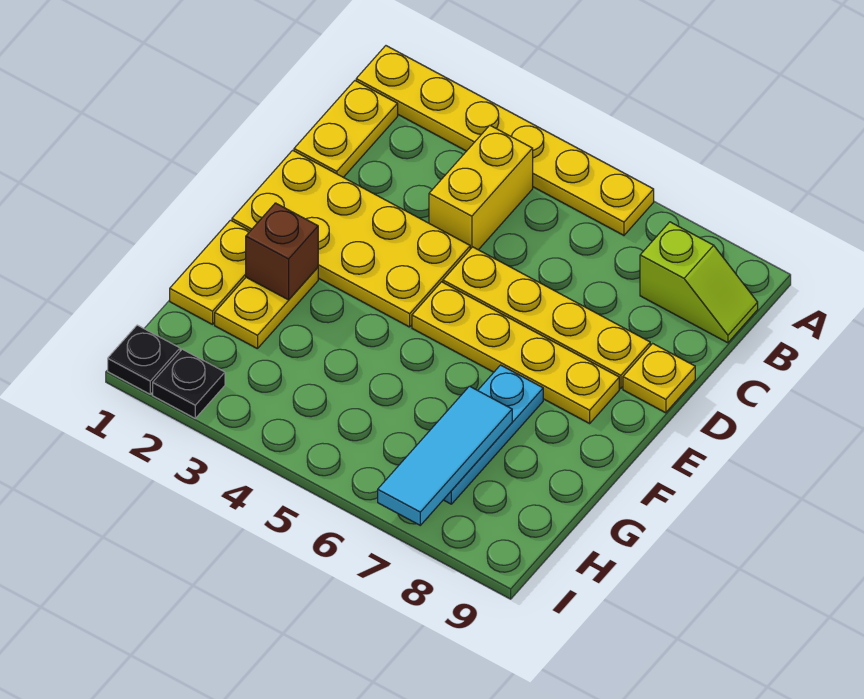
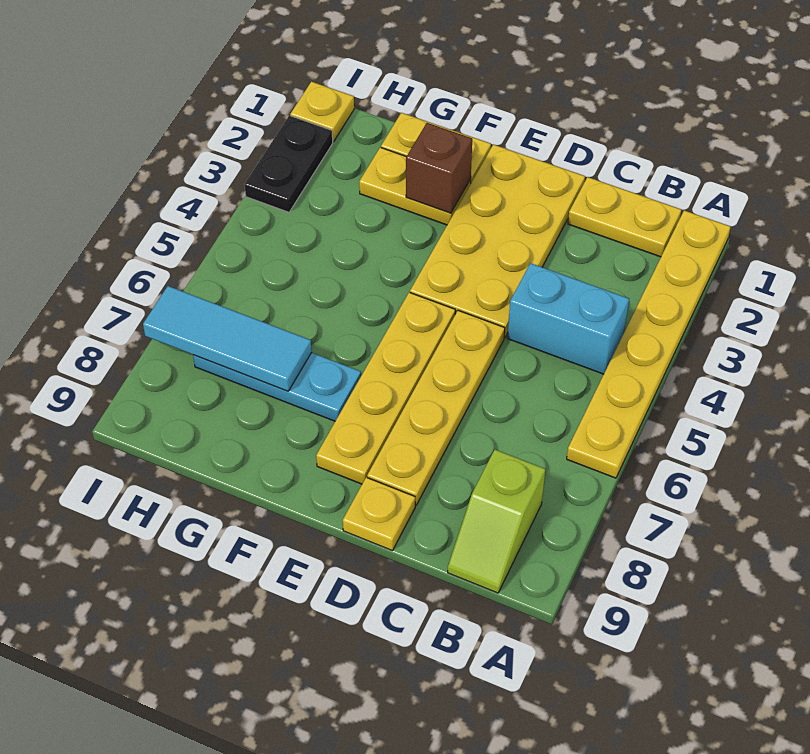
yellow brick B4:C4 level 1 -> cyan brick B4:C4 level 1
black plate I1 level 1 -> yellow plate I1 level 1
black plate I2 level 1 -> black plate I2:I3 level 1

